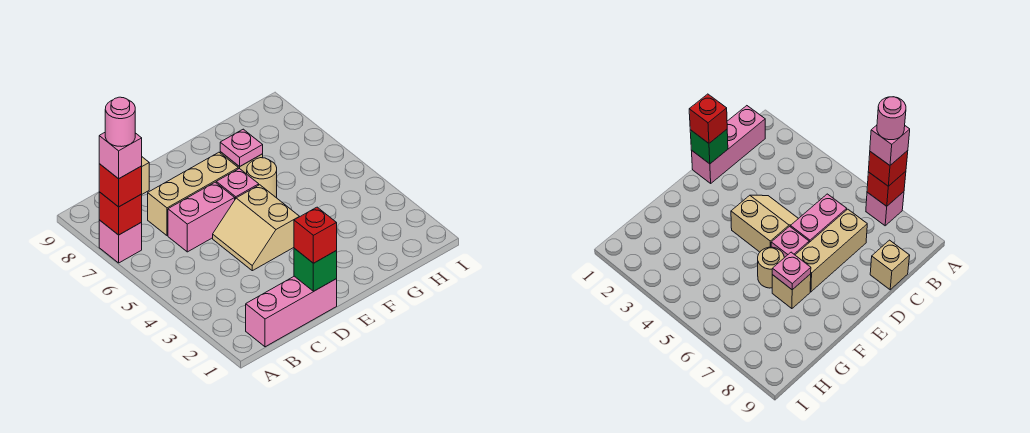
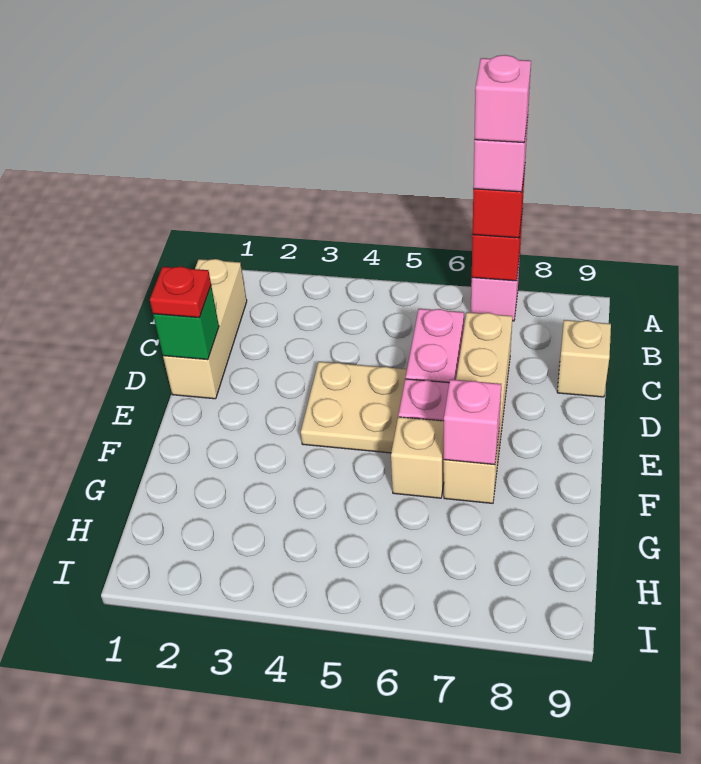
pink round brick A7 level 5 -> pink brick A7 level 5
pink brick B1:D1 level 1 -> tan brick B1:D1 level 1
red brick D1 level 3 -> red plate D1 level 3
tan slope D4:E5 level 1 top E -> tan plate D4:E5 level 1
tan round brick F6 level 1 -> tan brick F6 level 1
pink plate F7 level 2 -> pink brick F7 level 2

